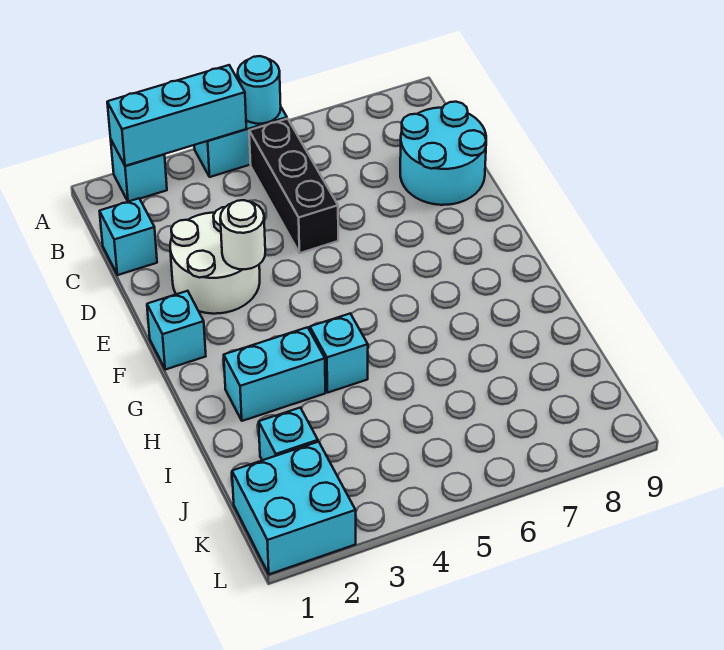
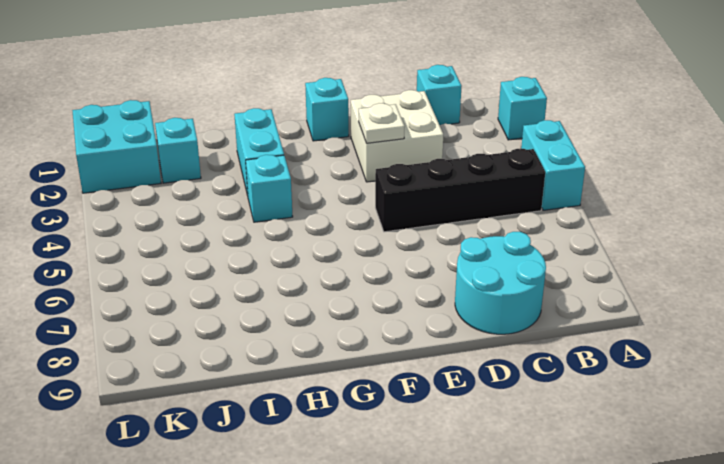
cyan brick A2:A4 level 2 -> none
cyan round brick A5 level 2 -> none
black brick B5:D5 level 1 -> black brick B5:E5 level 1
white round brick D2:E3 level 1 -> white brick D2:E3 level 1
white round brick E3 level 2 -> white plate E3 level 2

